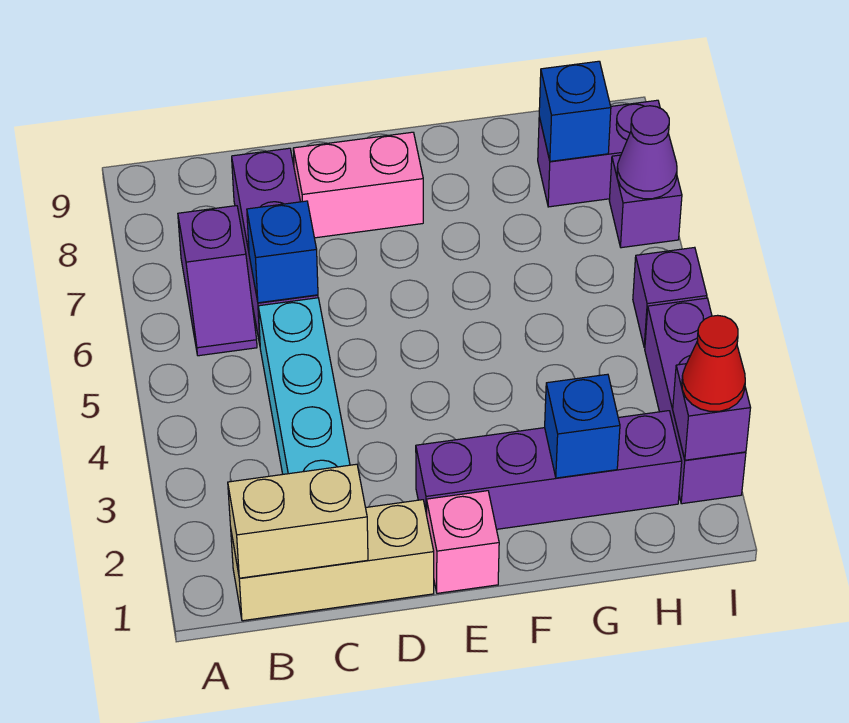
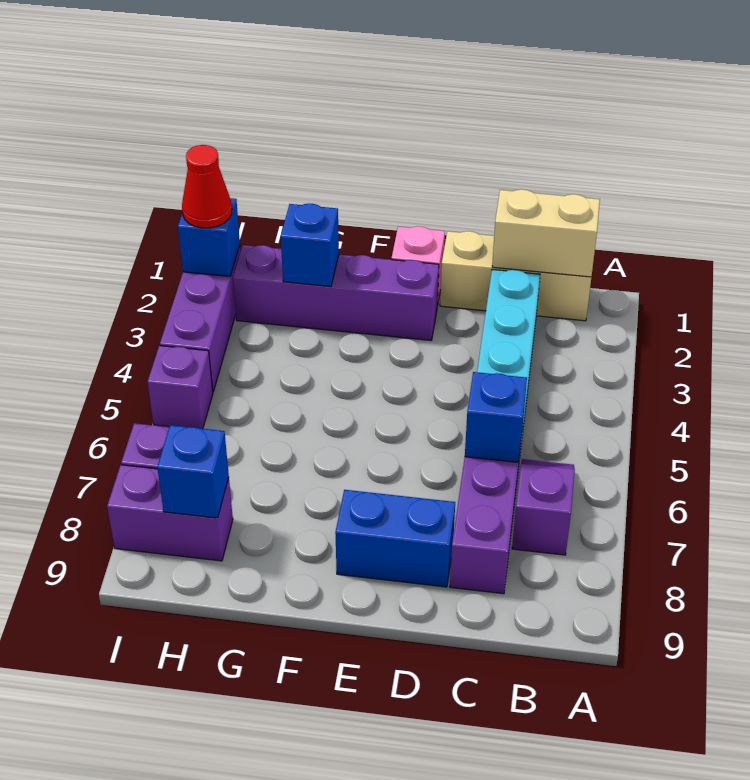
pink brick D8:E8 level 1 -> blue brick D8:E8 level 1
purple brick I2 level 2 -> blue brick I2 level 2
purple cone I7 level 2 -> none

